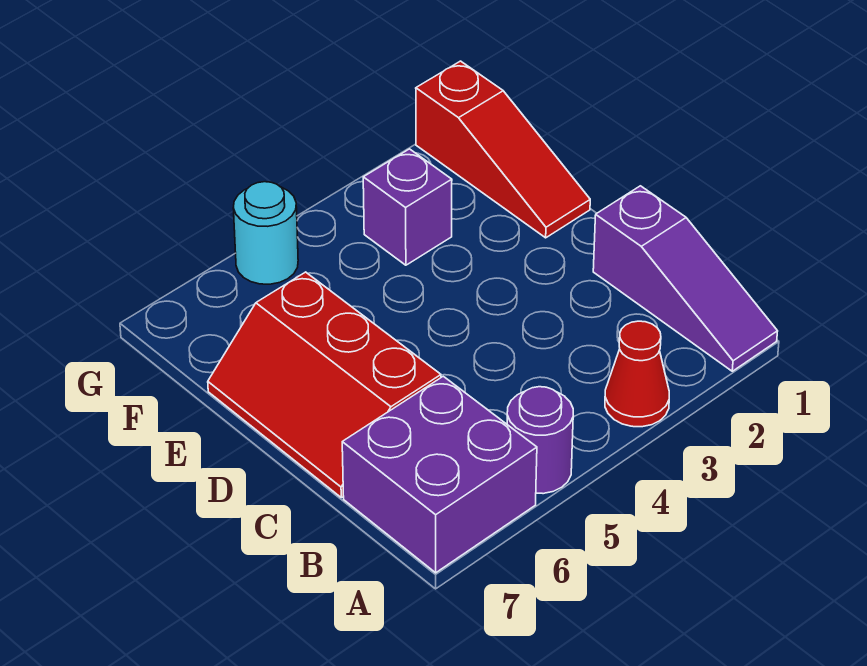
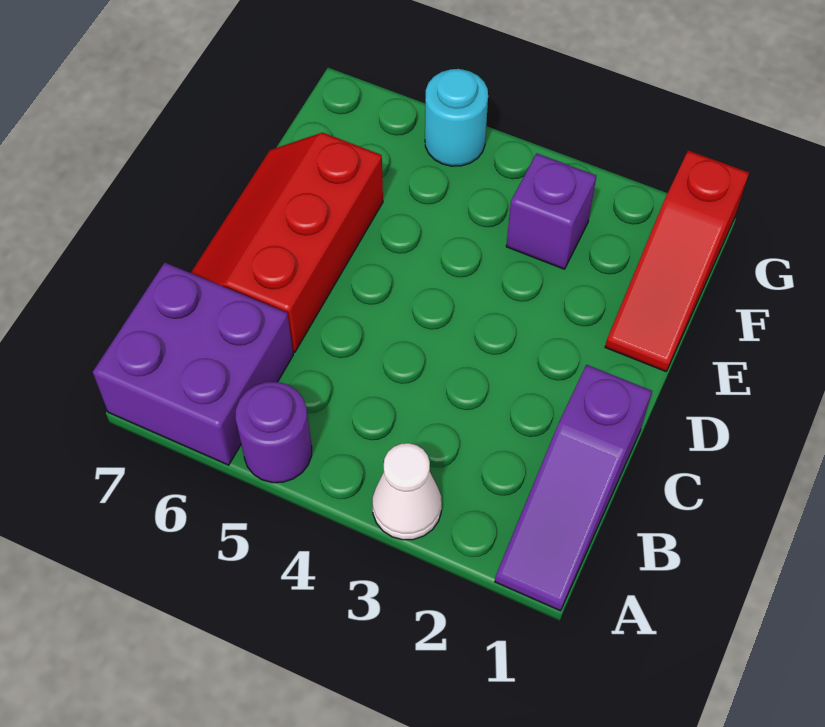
red cone A3 level 1 -> white cone A3 level 1

